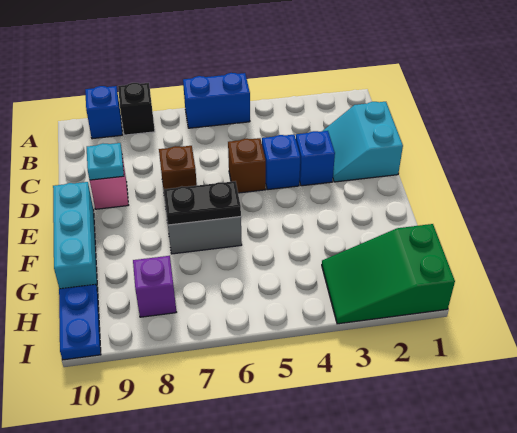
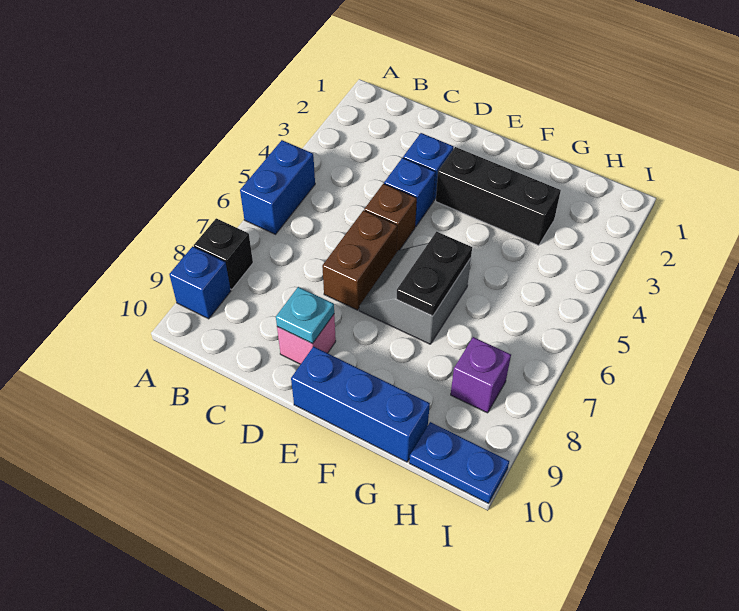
cyan slope C1:D2 level 1 top 1 -> none
brown brick D7 level 1 -> brown brick D6:D7 level 1
none -> black brick E3:G3 level 1
cyan brick E10:G10 level 1 -> blue brick E10:G10 level 1
green slope H1:I3 level 1 top 1 -> none

